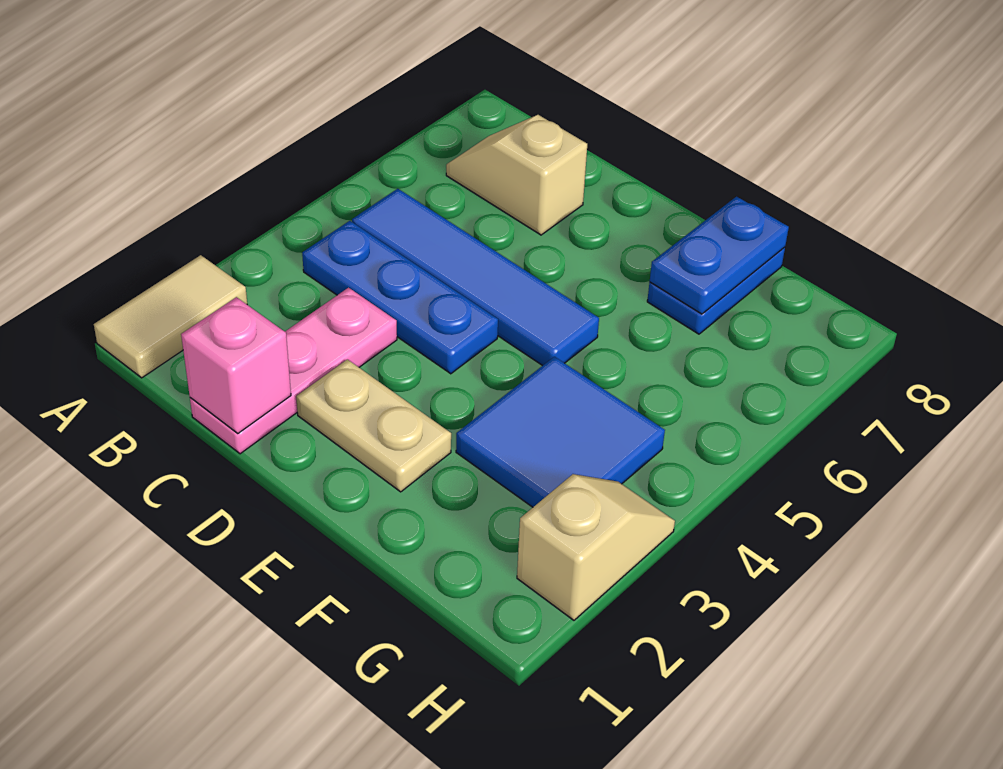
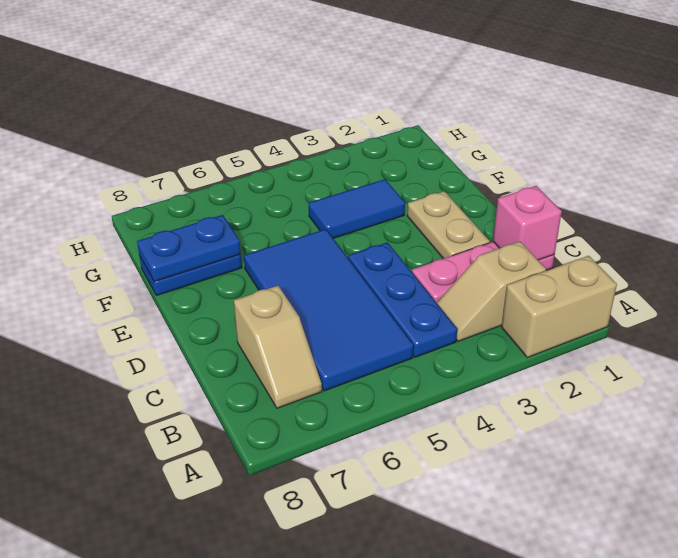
tan tile A1:A2 level 1 -> tan brick A1:A2 level 1
blue tile B5:E5 level 1 -> blue tile B5:E6 level 1
blue tile F3:G4 level 1 -> blue tile F3:F4 level 1
tan slope H2:H3 level 1 top 2 -> tan slope B2:B3 level 1 top 2

